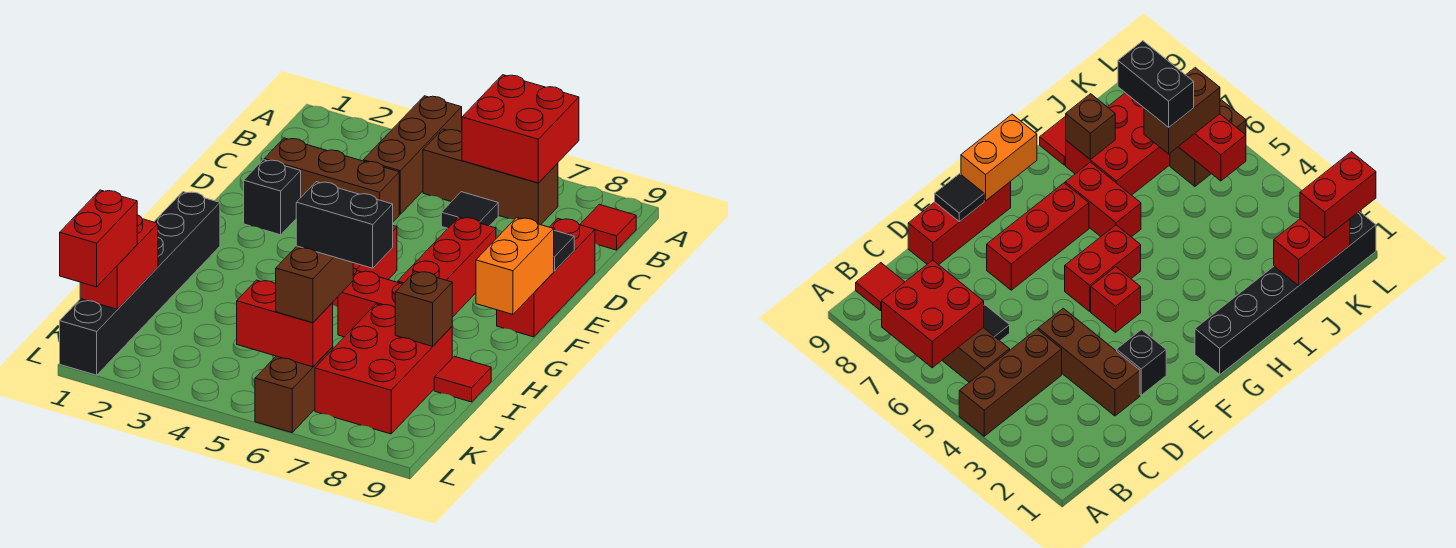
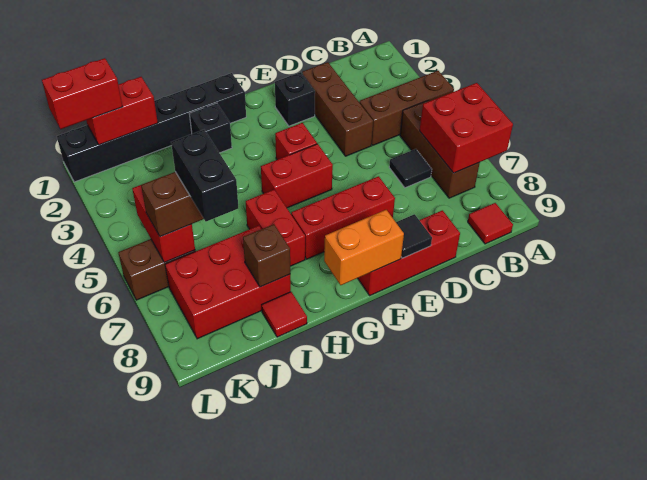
none -> black brick H2 level 1

